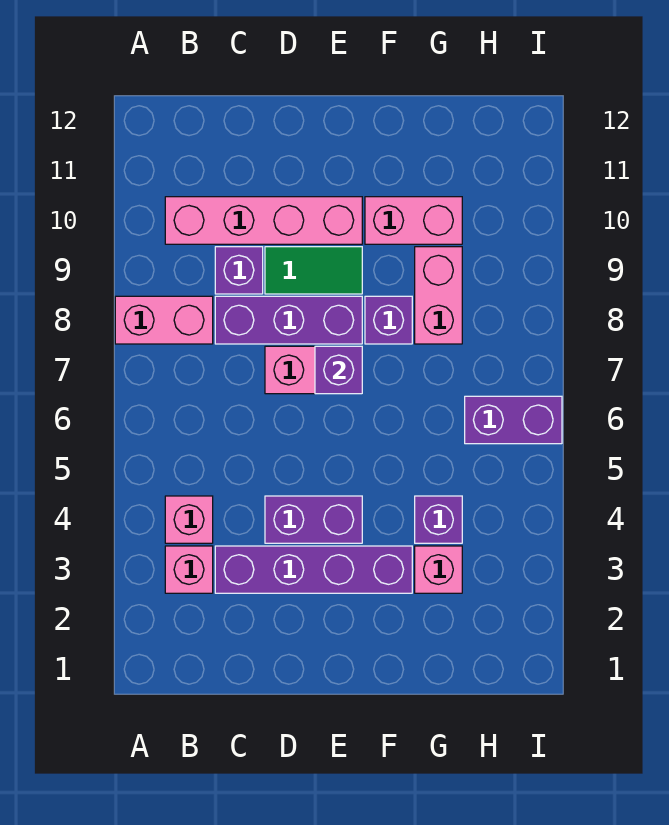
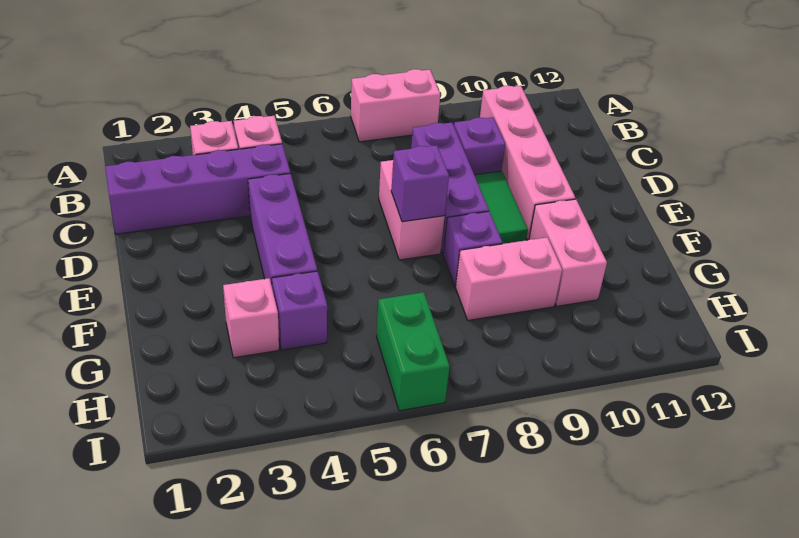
pink brick A8:B8 level 1 -> pink brick A7:A8 level 1
purple brick C3:F3 level 1 -> purple brick C1:C4 level 1
purple brick D4:E4 level 1 -> purple brick D4:F4 level 1
purple brick H6:I6 level 1 -> green brick H6:I6 level 1

